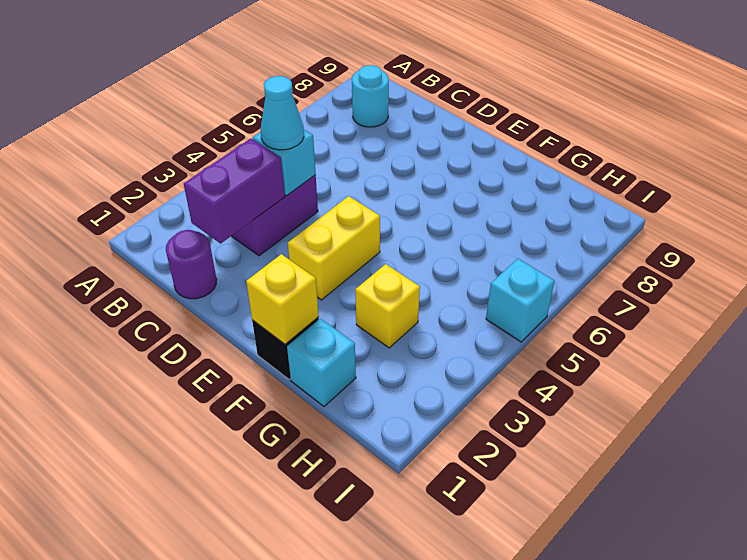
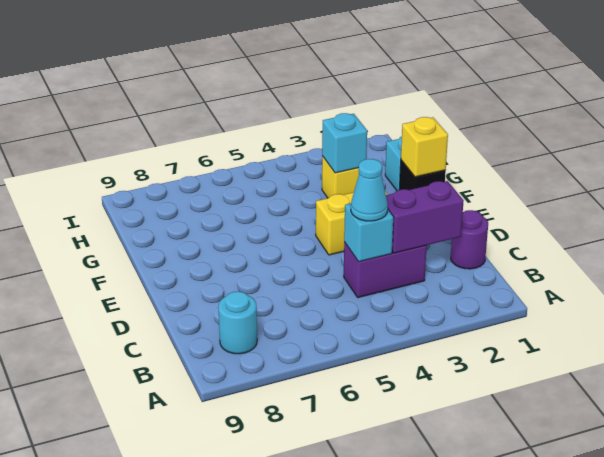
cyan brick I5 level 1 -> cyan brick G3 level 2

